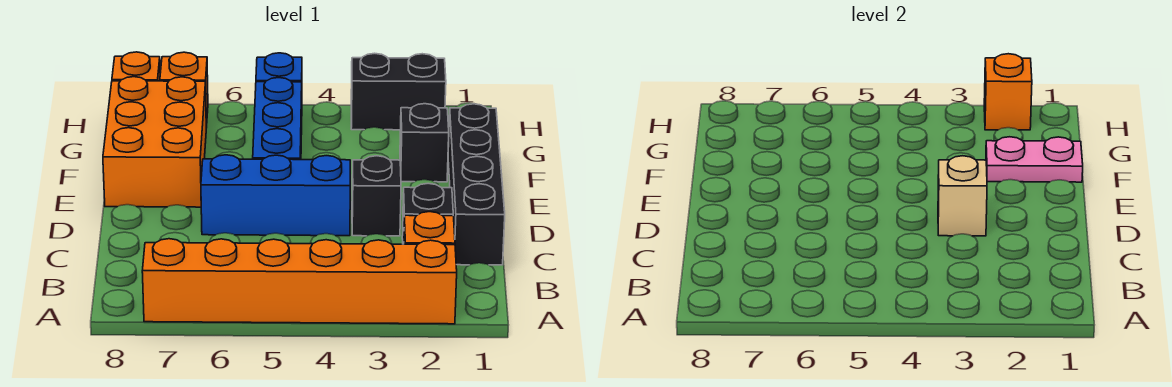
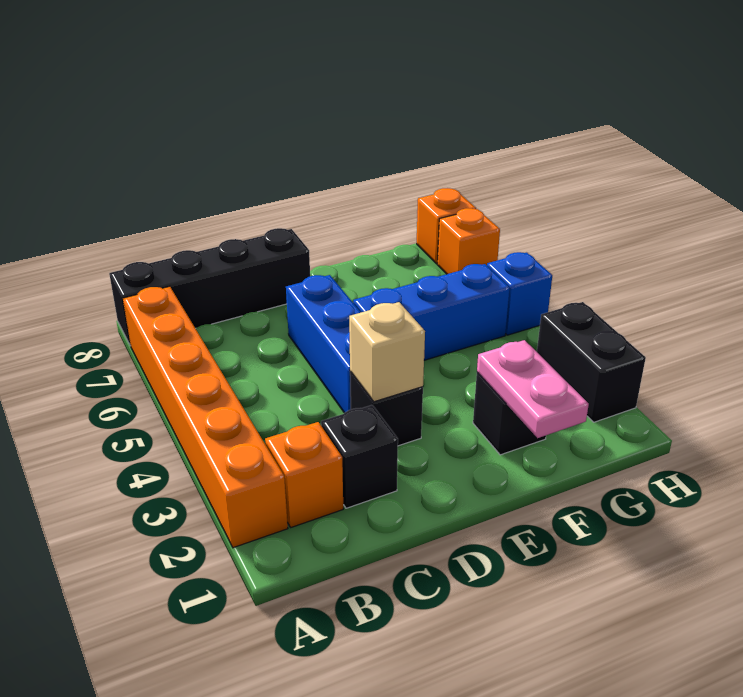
black brick C1:F1 level 1 -> black brick A8:D8 level 1
orange brick E7:G8 level 1 -> none
orange brick H2 level 2 -> none

